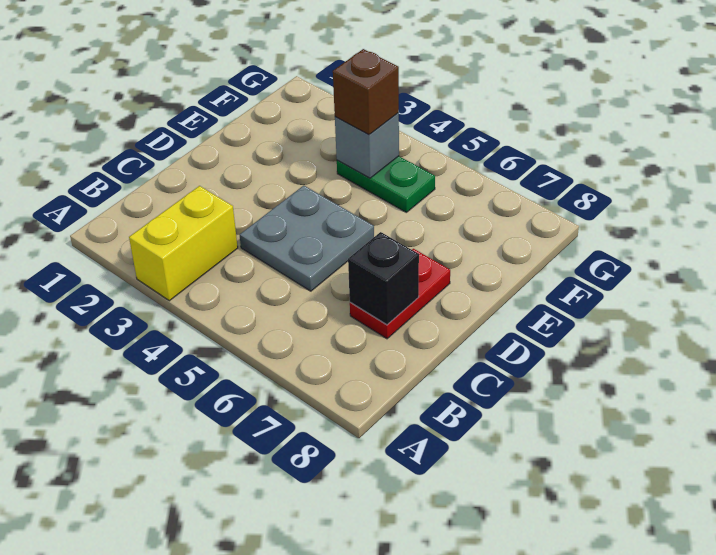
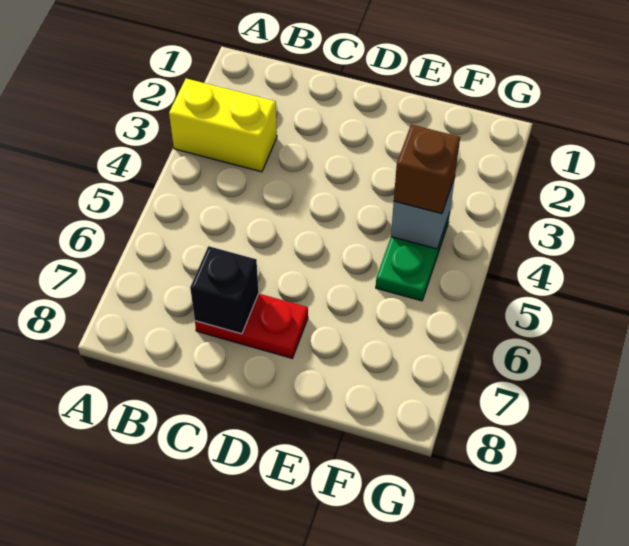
grey plate C4:D5 level 1 -> none

